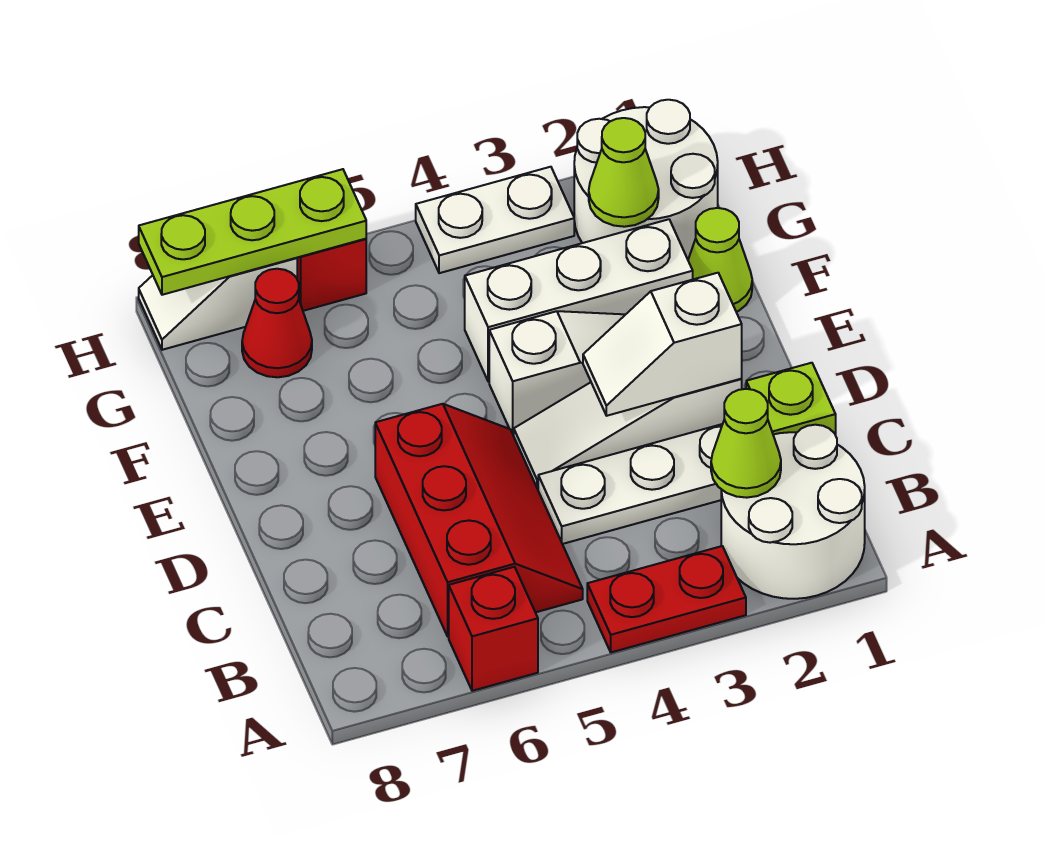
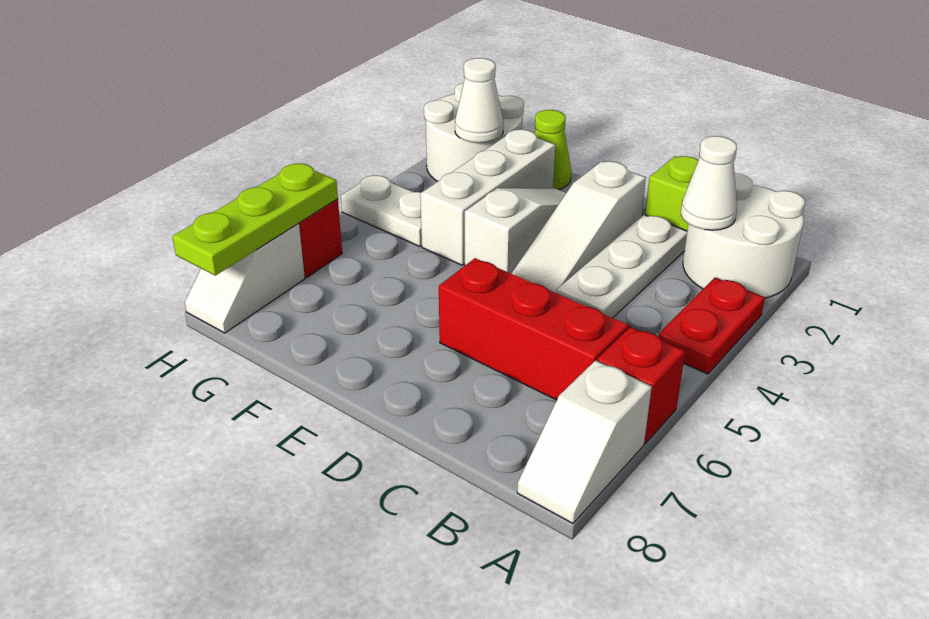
lime cone B2 level 2 -> white cone B2 level 2
white slope D2:D3 level 2 top 2 -> white slope A7:A8 level 1 top 7
lime cone G2 level 2 -> white cone G2 level 2
red cone G7 level 1 -> none
white plate H3:H4 level 1 -> white plate G4:H4 level 1

